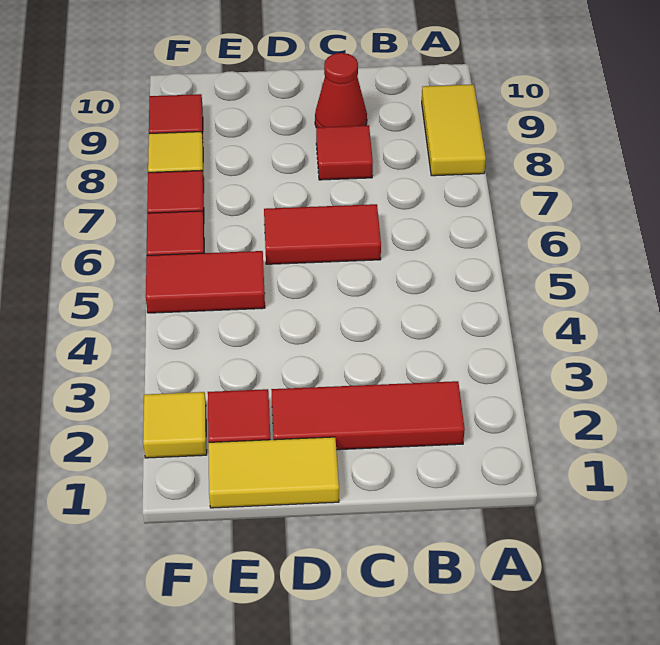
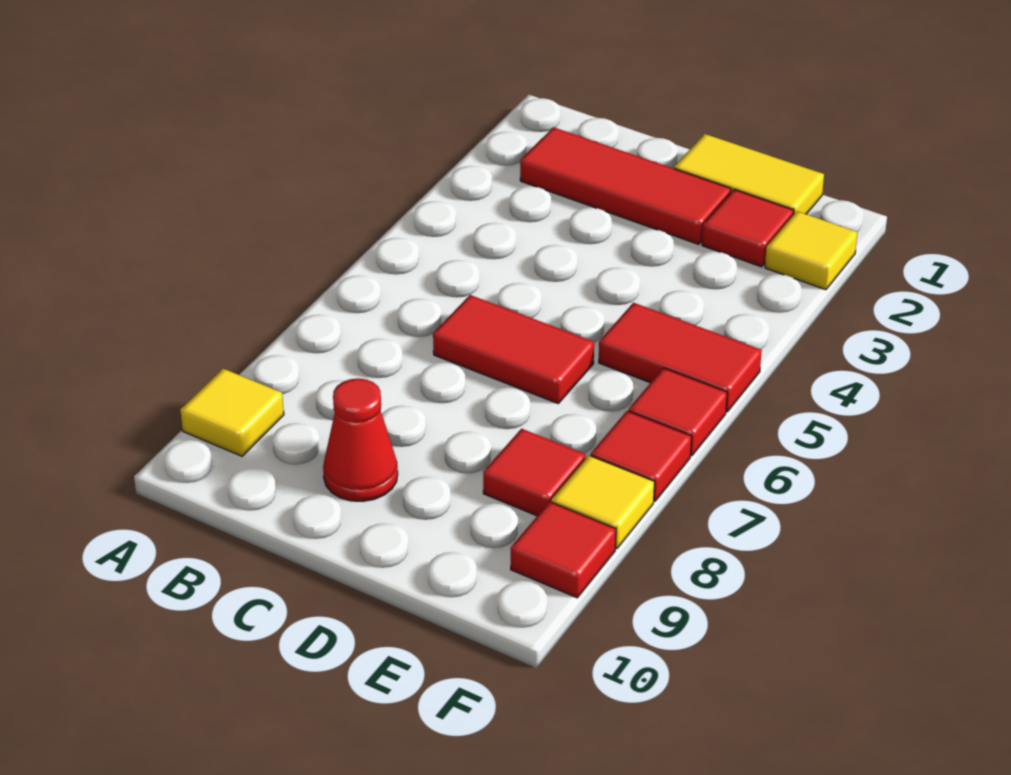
yellow tile A8:A9 level 1 -> yellow tile A9 level 1
red tile C8 level 1 -> red tile E8 level 1

